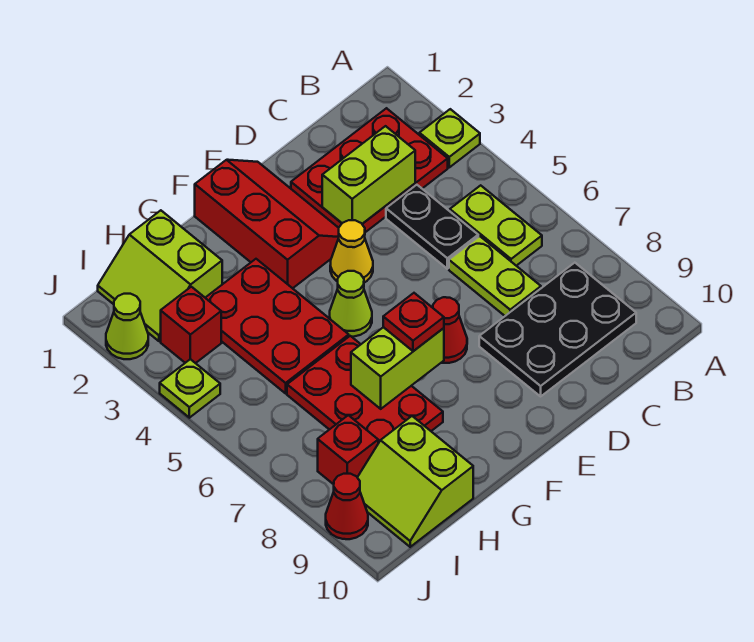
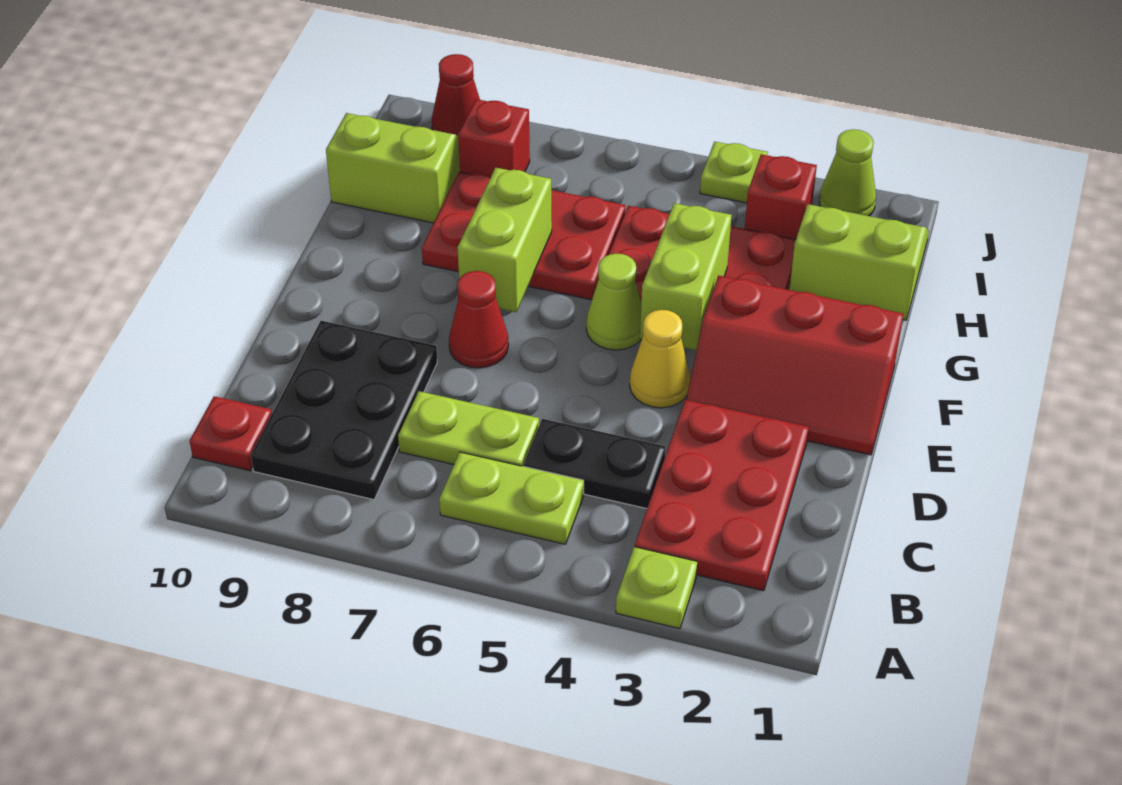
lime brick C3:D3 level 2 -> lime brick F4:G4 level 2
red plate F7 level 3 -> red plate B10 level 1

